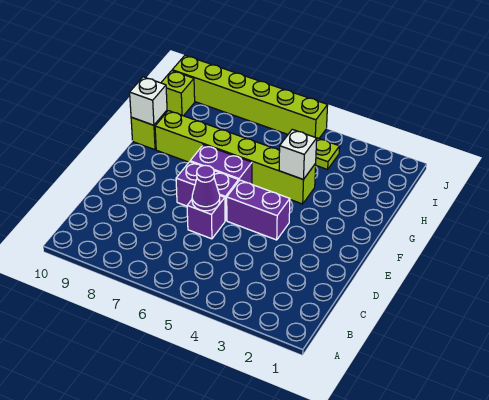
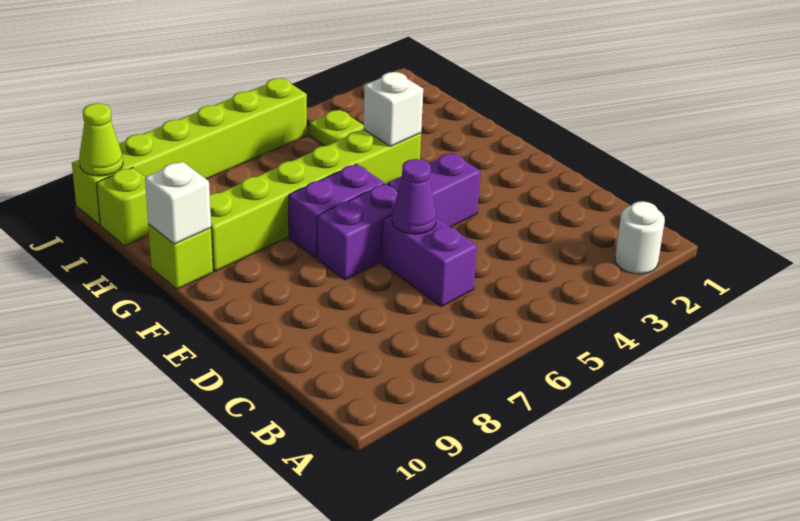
none -> white round brick A2 level 1
purple brick D6 level 1 -> purple brick C6:D6 level 1
none -> lime cone J10 level 2

